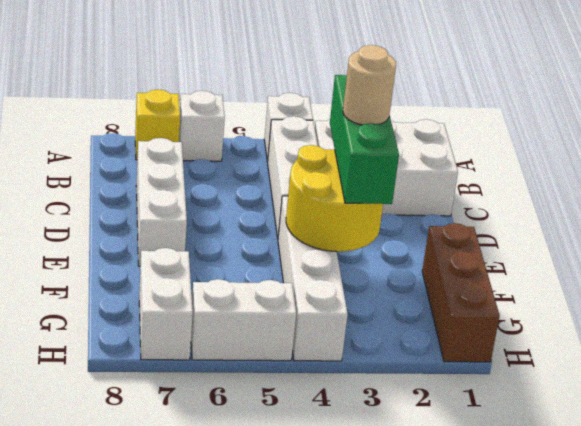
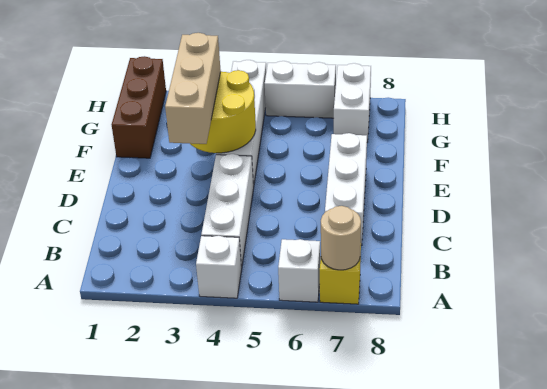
white brick B1:C3 level 1 -> none
green brick D3:F3 level 3 -> tan brick D3:F3 level 3
tan round brick E3 level 4 -> tan round brick A7 level 2

